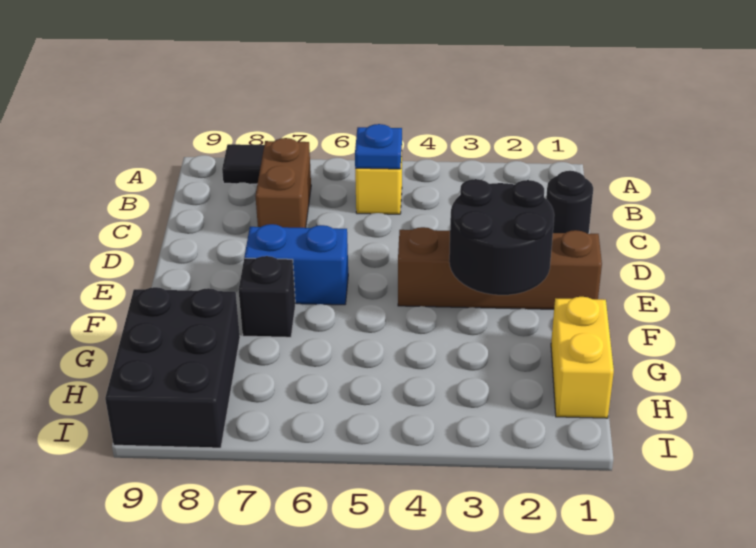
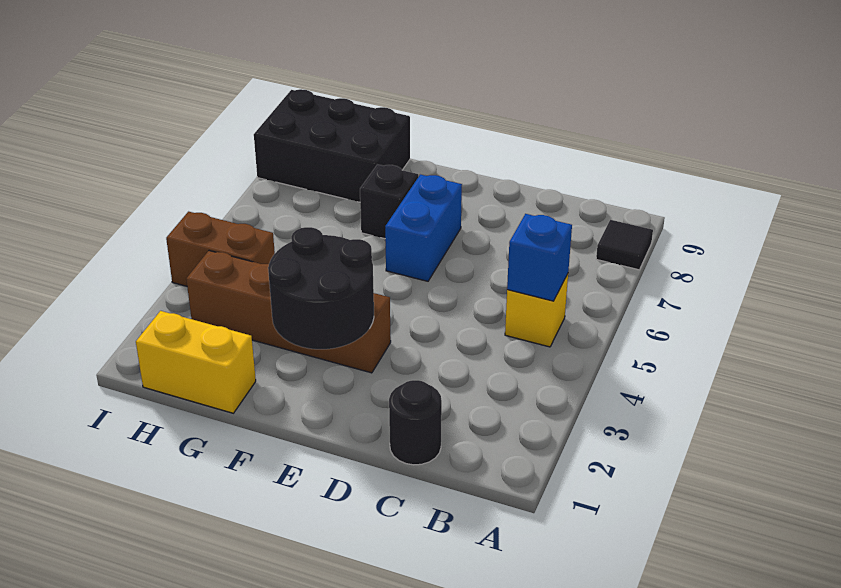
blue plate B5 level 2 -> blue brick B5 level 2
brown brick B7:C7 level 1 -> brown brick H4:I4 level 1
brown brick E1:E4 level 1 -> brown brick E3:H3 level 1

